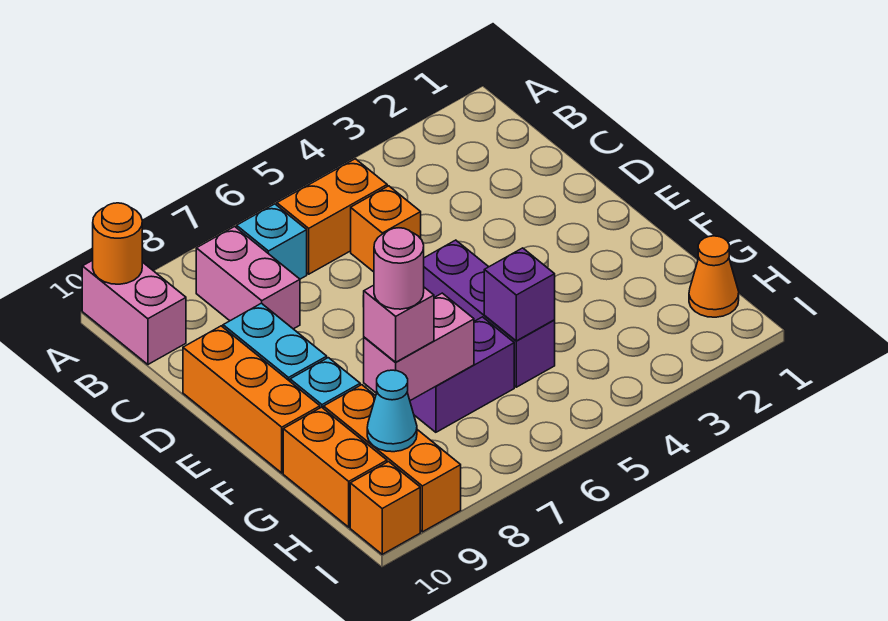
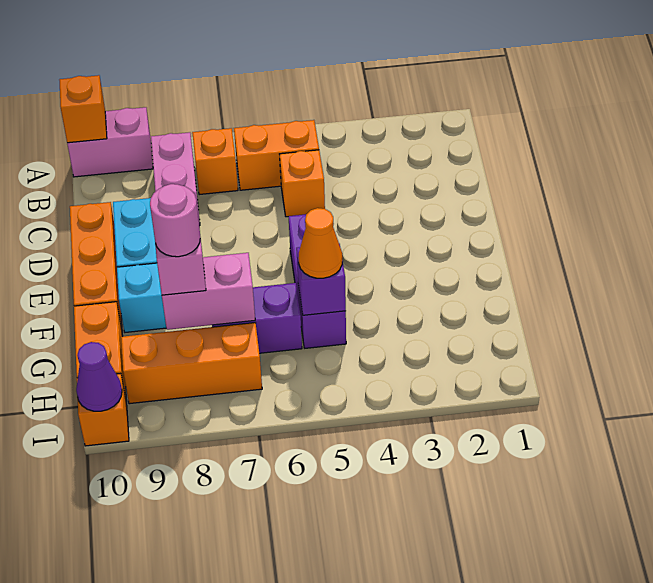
pink brick A10:B10 level 1 -> pink brick A9:A10 level 1
orange round brick A10 level 2 -> orange brick A10 level 2
cyan brick B7 level 1 -> orange brick B7 level 1
orange brick G9:I9 level 1 -> orange brick H7:H9 level 1
orange cone H1 level 1 -> orange cone G5 level 3
cyan cone H9 level 2 -> none
none -> purple cone I10 level 2

